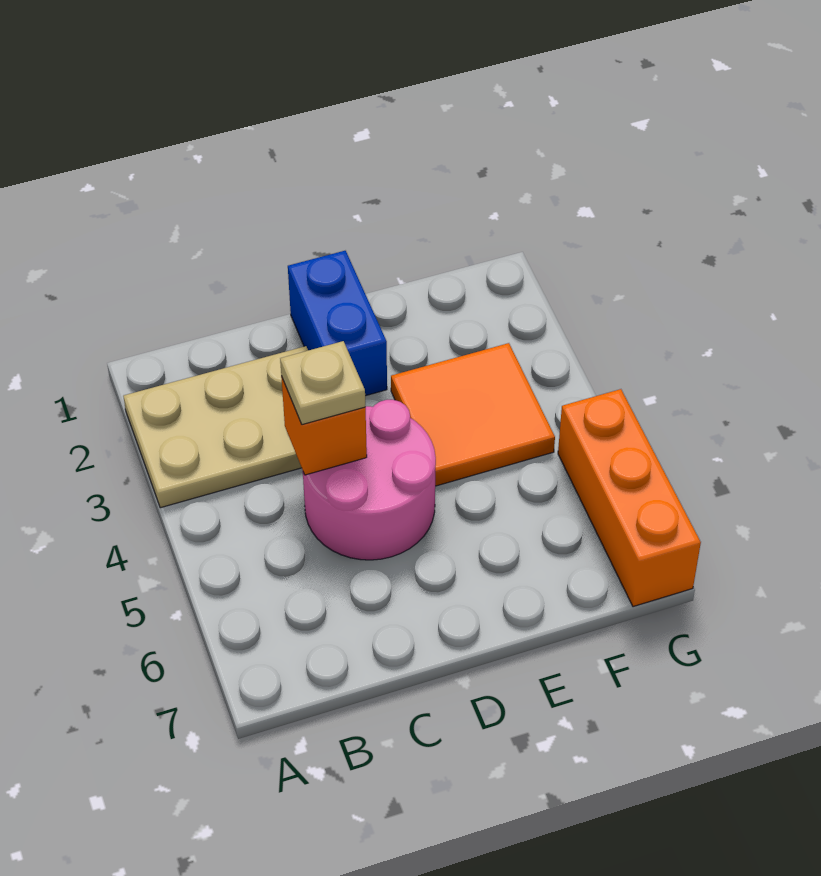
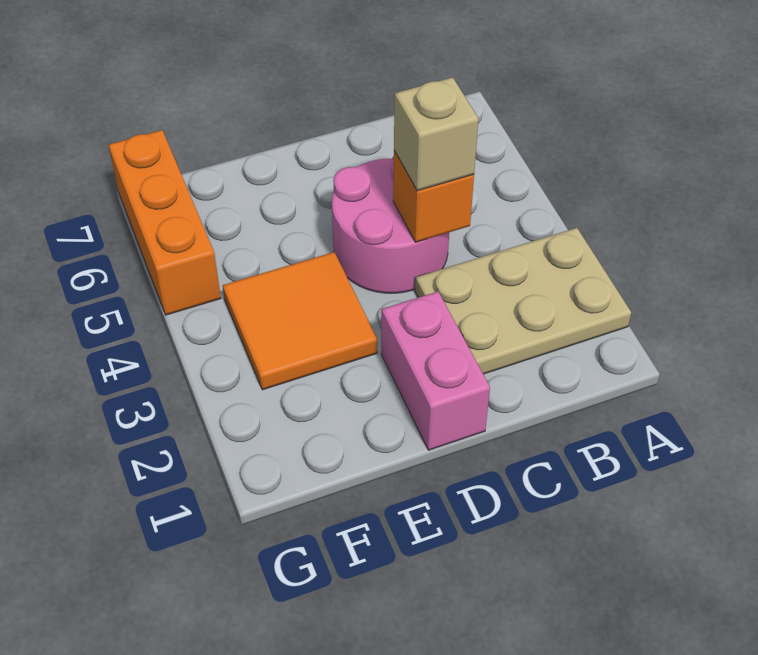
tan plate C4 level 3 -> tan brick C4 level 3
blue brick D1:D2 level 1 -> pink brick D1:D2 level 1

